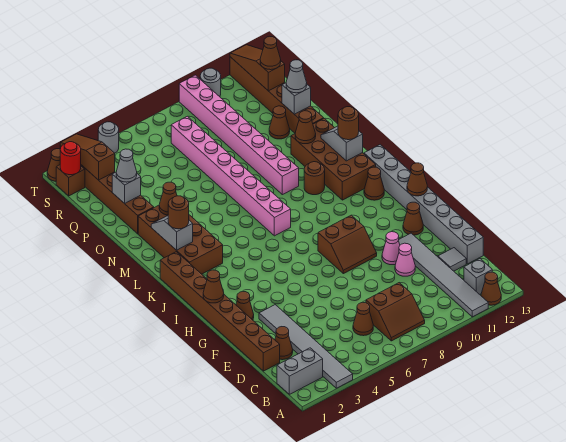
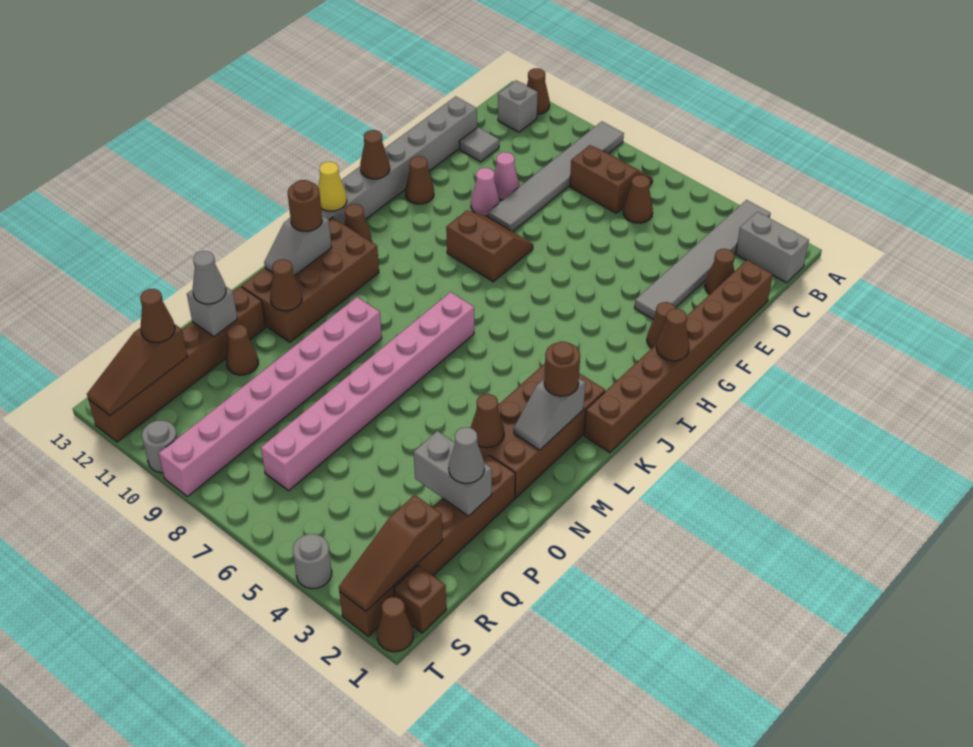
grey tile A11:F11 level 1 -> grey tile A9:F9 level 1
none -> yellow cone J13 level 2
brown round brick L10 level 1 -> none
grey brick P2 level 2 -> grey brick P2:P3 level 2
red round brick S1 level 2 -> none

